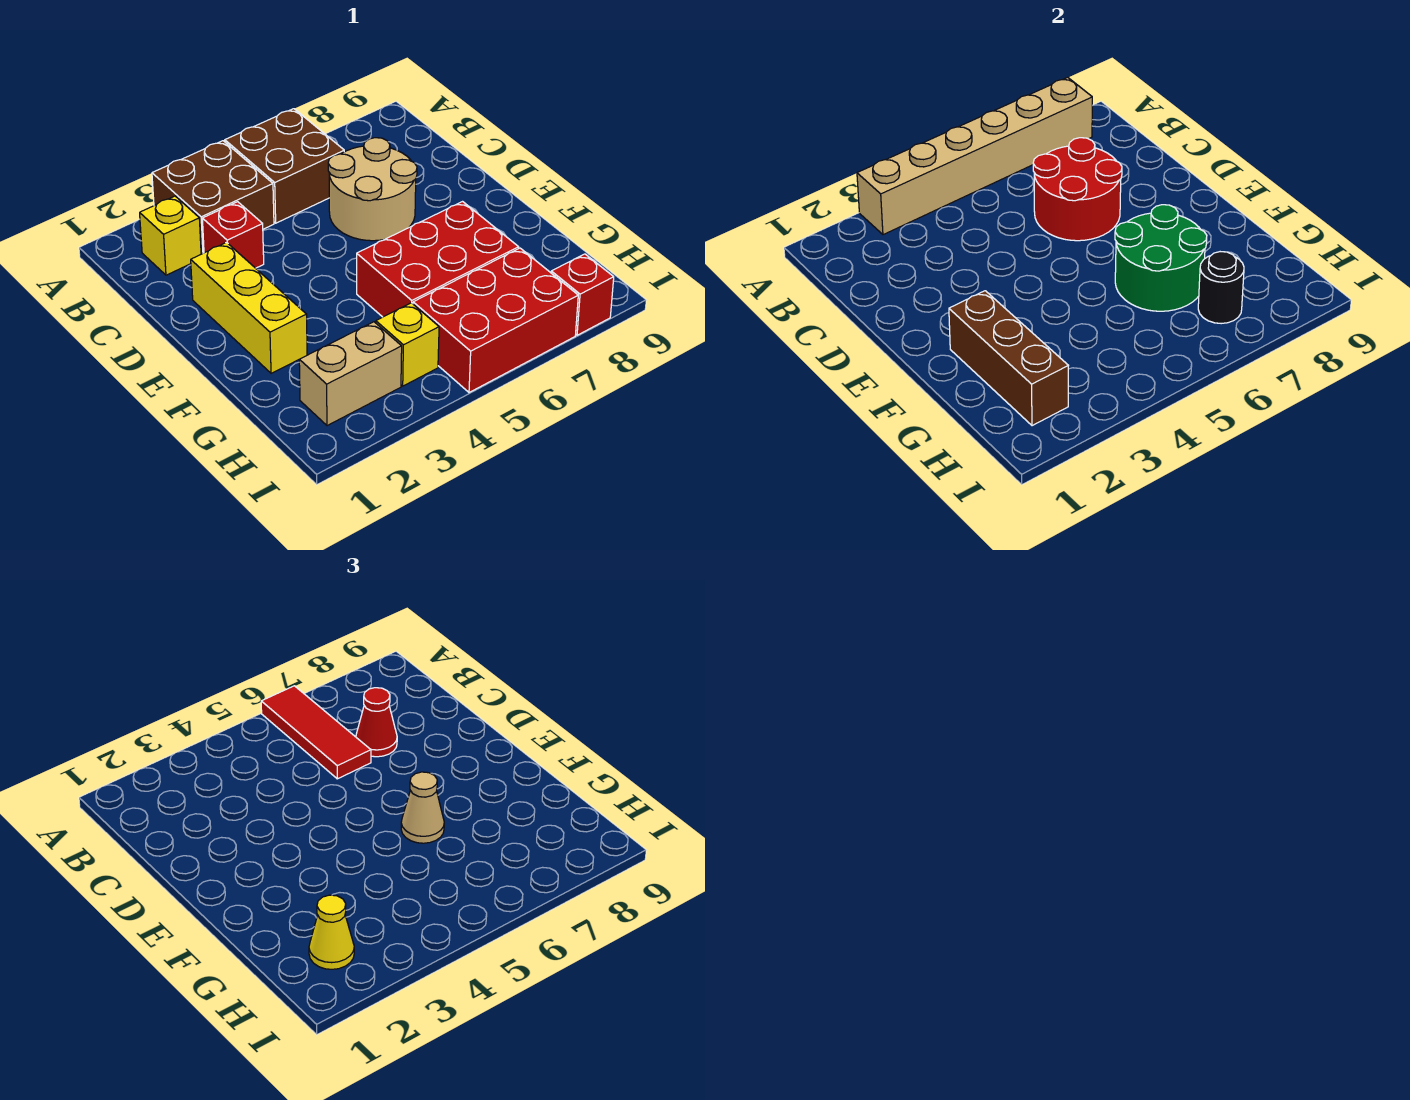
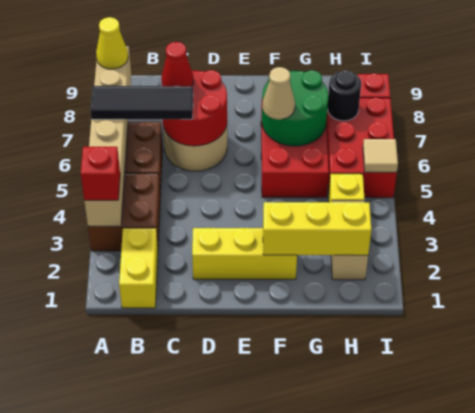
red tile A6:C6 level 3 -> black tile A6:C6 level 3
yellow brick B2 level 1 -> yellow brick B1:B2 level 1
red brick C3 level 1 -> red brick A3 level 3
brown brick F2:H2 level 2 -> yellow brick F2:H2 level 2
yellow cone H2 level 3 -> yellow cone A8 level 3
none -> tan tile I5 level 2

